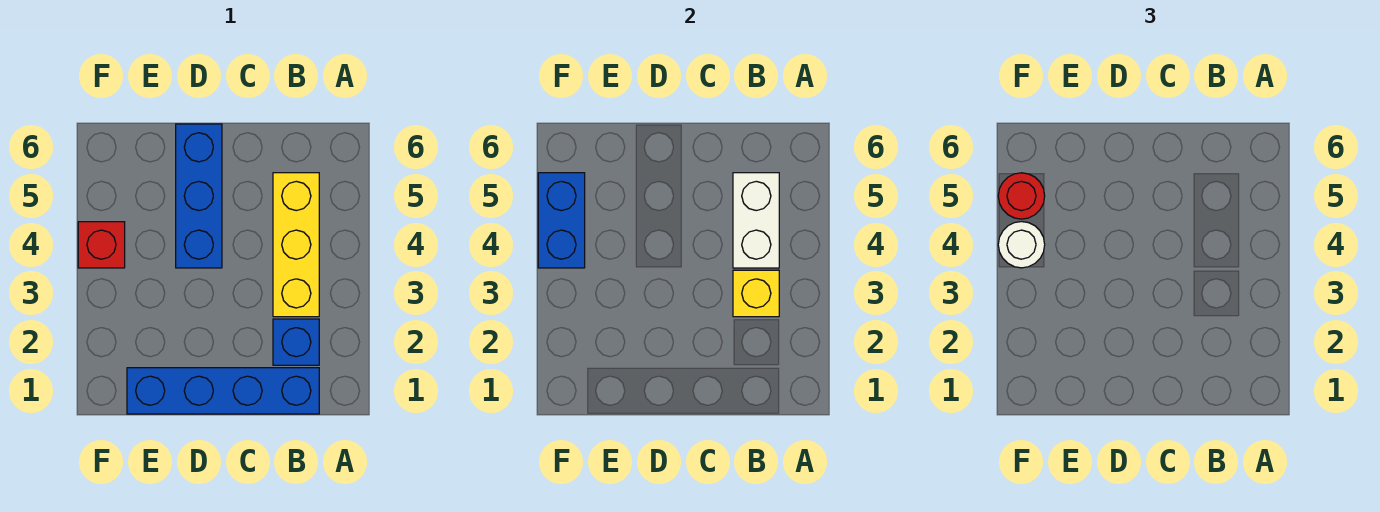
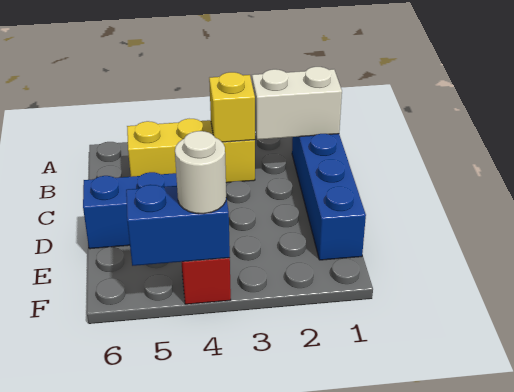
blue brick B2 level 1 -> none
white brick B4:B5 level 2 -> white brick B1:B2 level 2
red round brick F5 level 3 -> none

